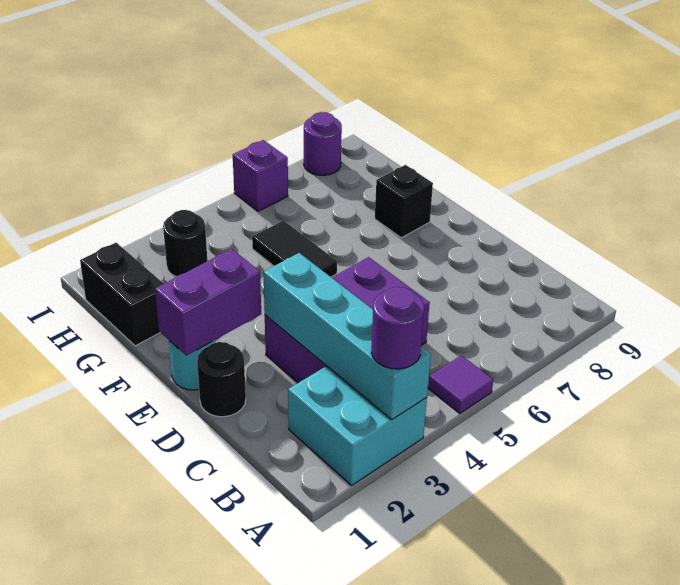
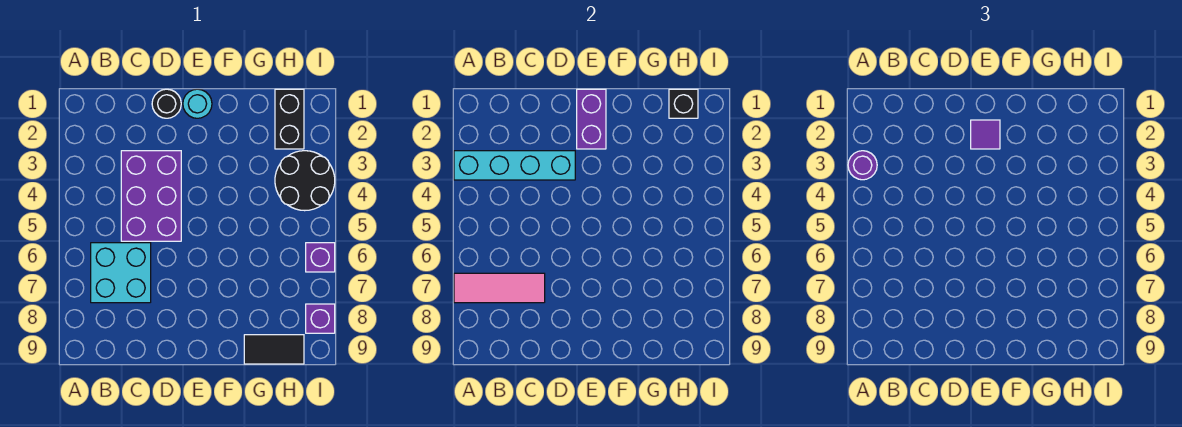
cyan brick A2:B3 level 1 -> cyan brick B6:C7 level 1
purple tile A5 level 1 -> purple tile E2 level 3
none -> pink tile A7:C7 level 2
black tile F5:G5 level 1 -> black tile G9:H9 level 1
black brick F8 level 1 -> black brick H1 level 2
black brick G1:H1 level 1 -> black brick H1:H2 level 1
black round brick H3 level 1 -> black round brick H3:I4 level 1
purple round brick I8 level 1 -> purple brick I8 level 1

